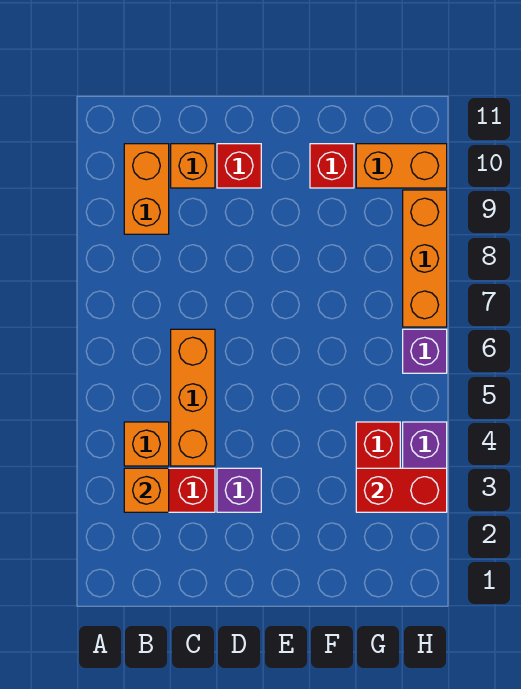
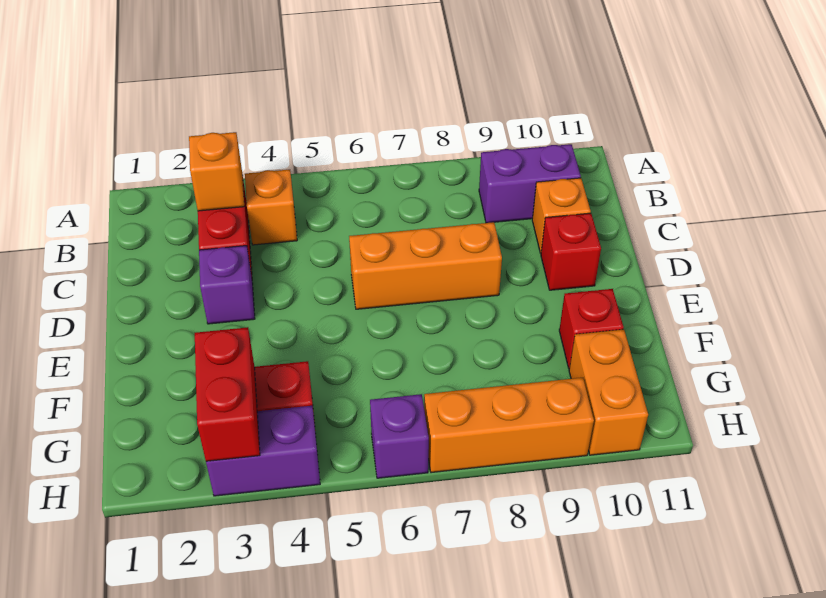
orange brick B9:B10 level 1 -> purple brick B9:B10 level 1
orange brick C4:C6 level 1 -> orange brick D6:D8 level 1

